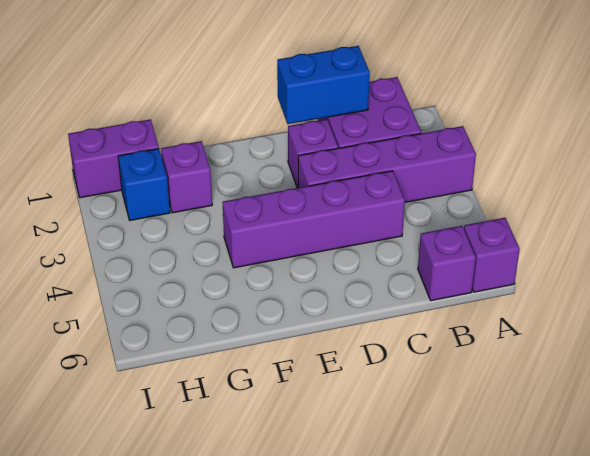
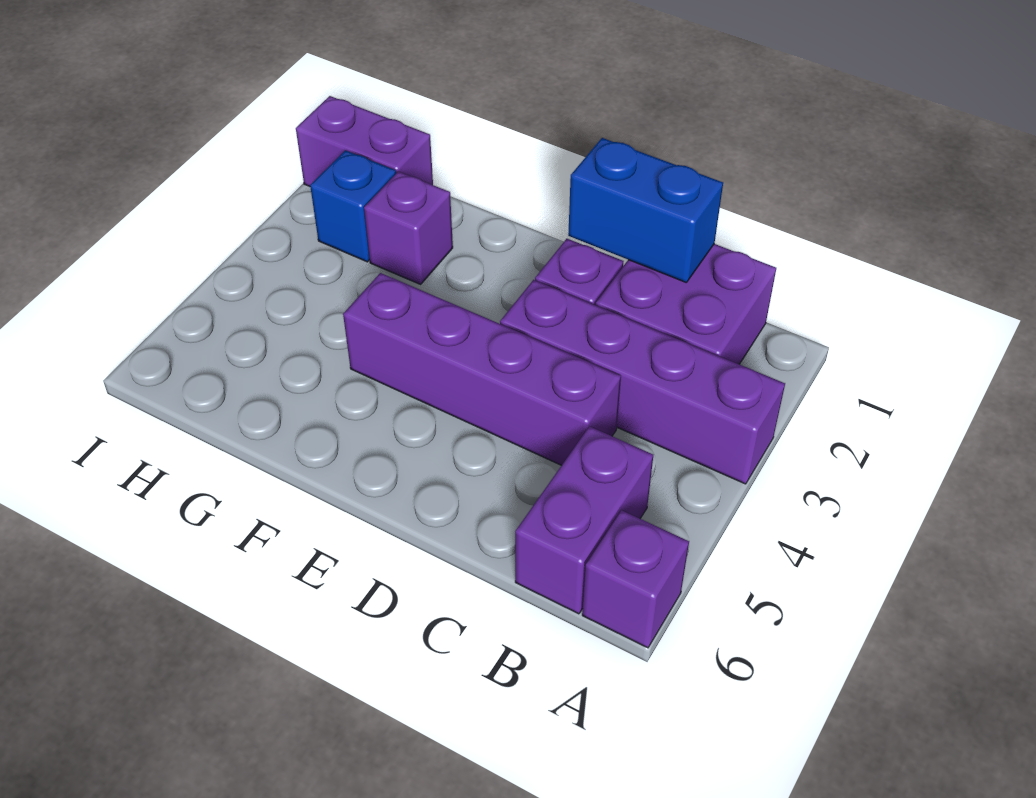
purple brick B6 level 1 -> purple brick B5:B6 level 1

